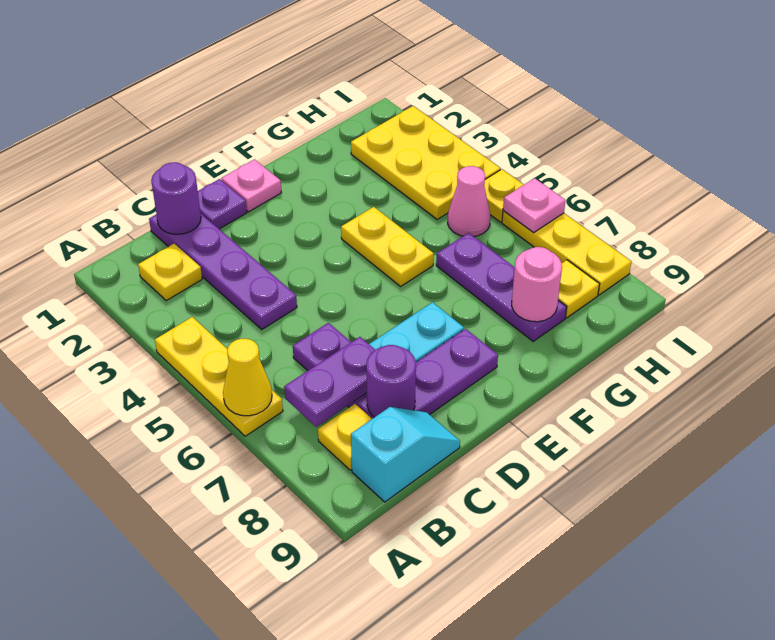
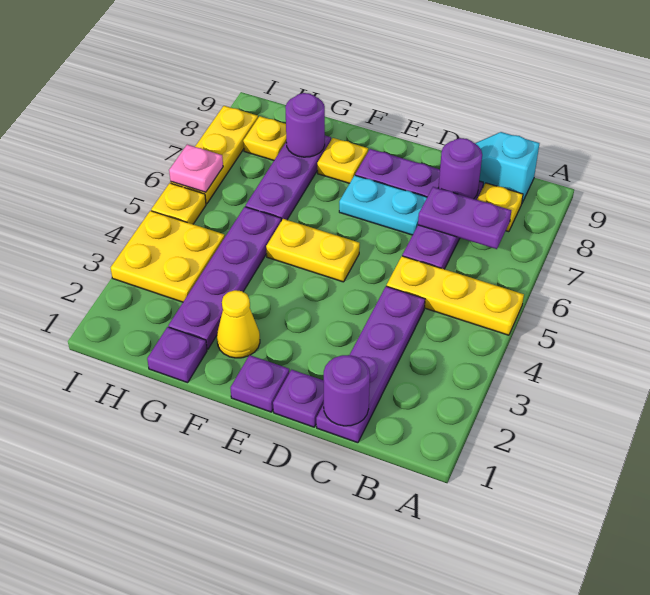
yellow plate A4:A6 level 1 -> yellow plate A5:C5 level 1
yellow cone A6 level 2 -> yellow cone F2 level 1
yellow plate B2 level 1 -> yellow plate F8 level 1
pink plate E1 level 1 -> purple plate E1 level 1
yellow plate F4:F5 level 1 -> yellow plate E5:F5 level 1
none -> purple plate G1 level 1
none -> purple plate G2:G5 level 1
pink round brick G8 level 2 -> purple round brick G8 level 2
yellow plate H2:I4 level 1 -> yellow plate H3:I4 level 1
pink cone H5 level 1 -> none

